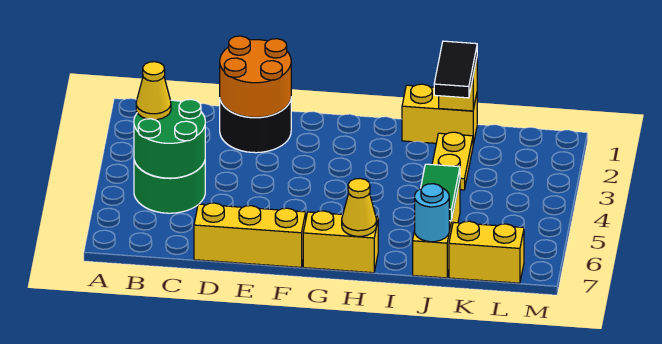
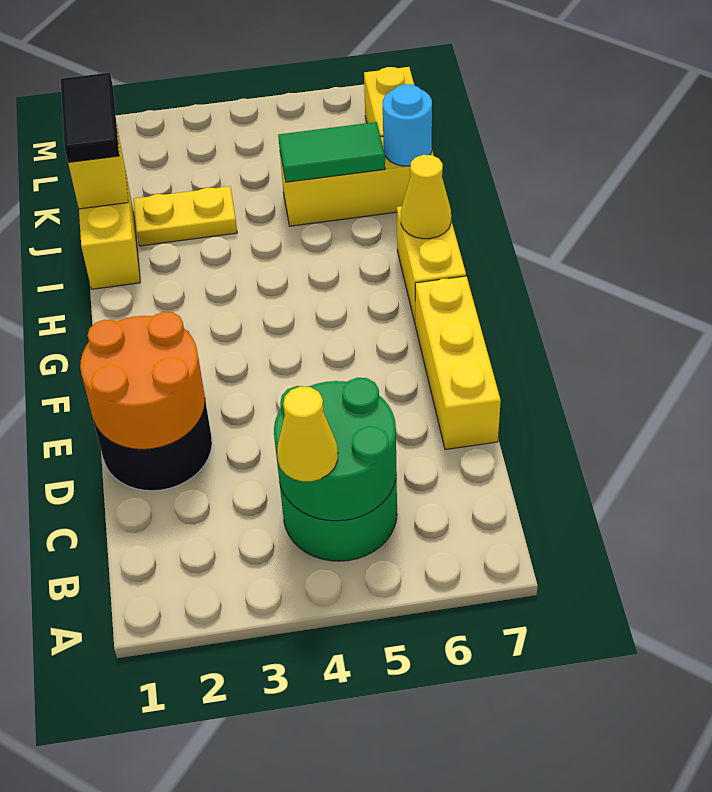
black tile J1:J2 level 3 -> black tile J1:K1 level 3

